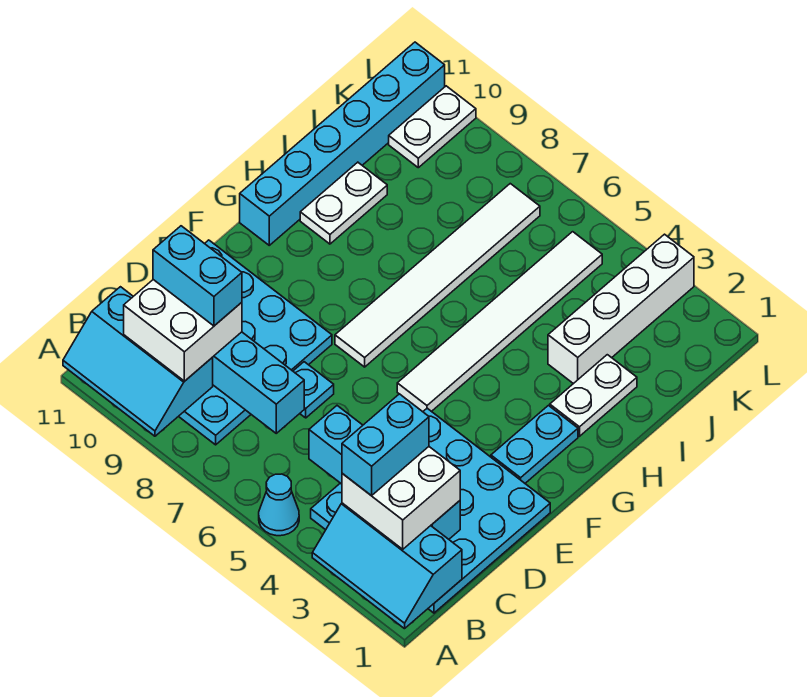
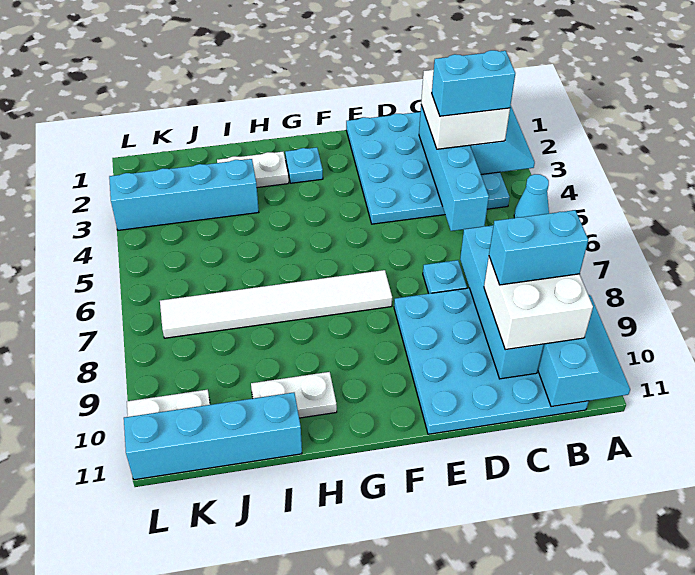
cyan brick C9:C10 level 4 -> cyan brick B9:C9 level 4
cyan plate F2:G2 level 1 -> cyan plate G2 level 1
white tile F5:K5 level 1 -> none
cyan brick G11:L11 level 1 -> cyan brick I11:L11 level 1
white brick I3:L3 level 1 -> cyan brick I3:L3 level 1

